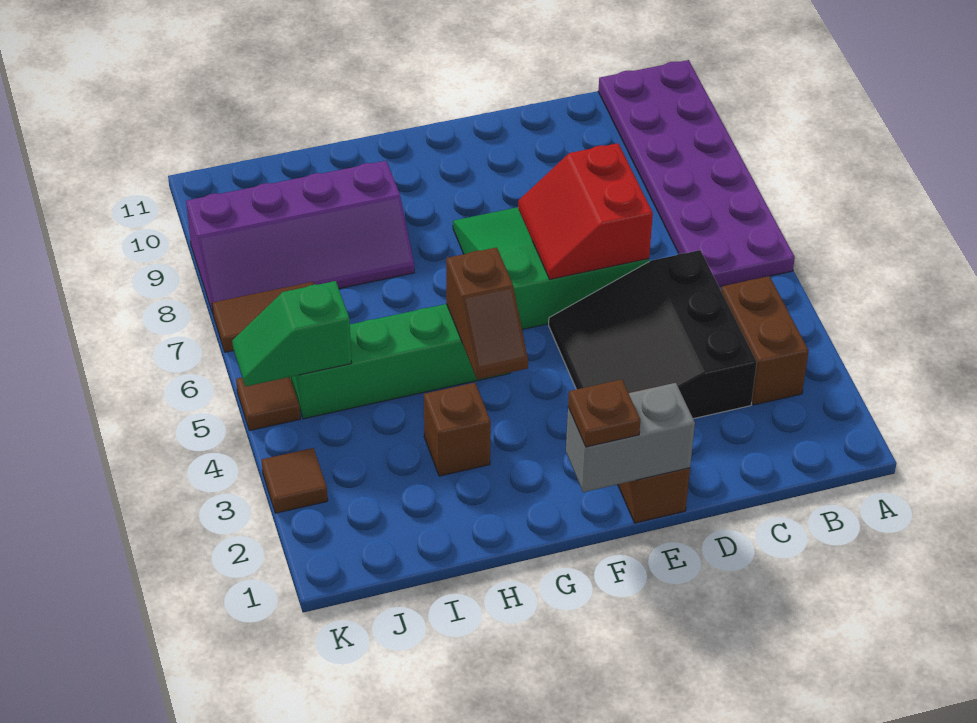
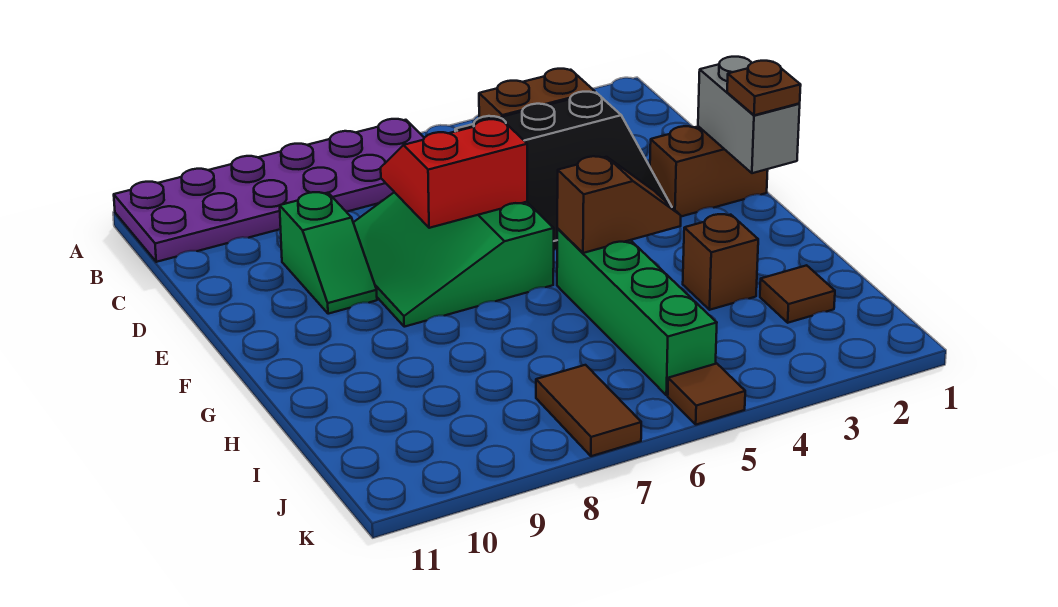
red slope D6:E7 level 2 top D -> red slope D6:E7 level 2 top E
purple slope H8:K9 level 1 top 9 -> none
green slope J5:K5 level 2 top J -> green slope D9:E9 level 1 top D
brown tile K3 level 1 -> brown tile I2 level 1

